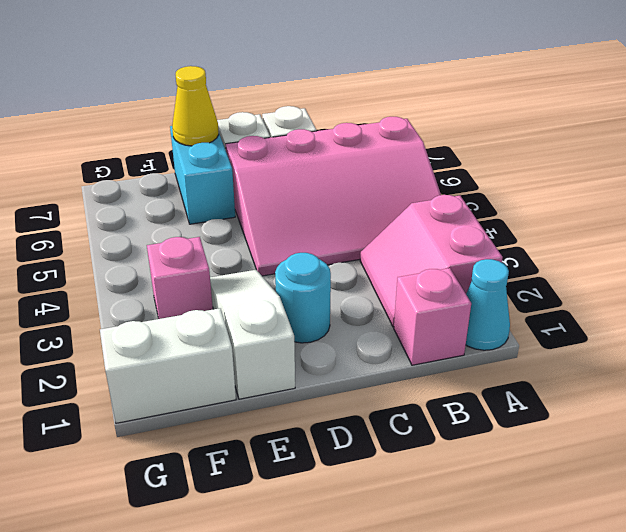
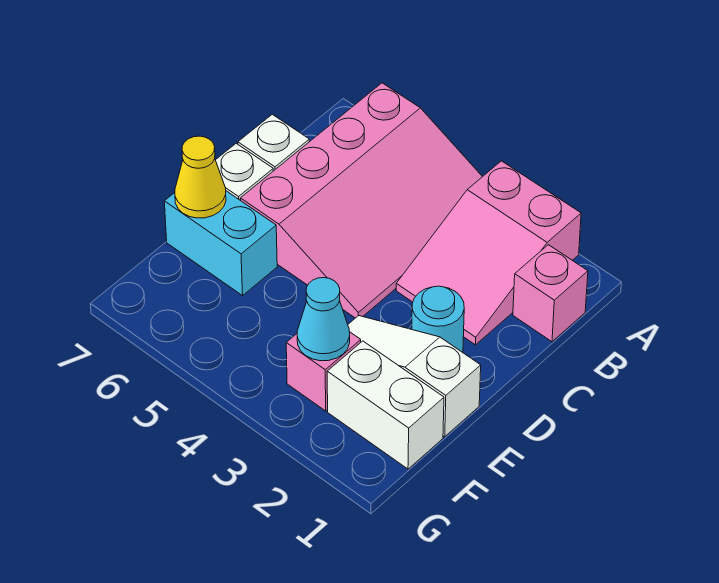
cyan cone A1 level 1 -> cyan cone F3 level 2
pink slope A2:B3 level 1 top A -> pink slope A2:C3 level 1 top A
white brick F1:G1 level 1 -> white brick F1:F2 level 1

